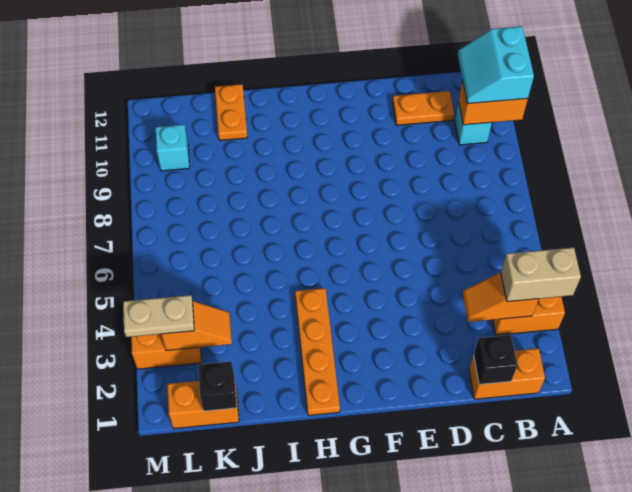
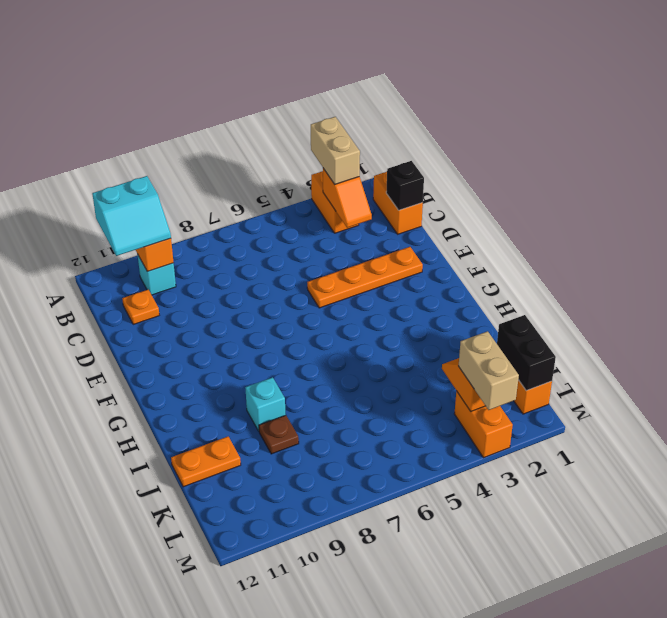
orange plate C11:D11 level 1 -> orange plate C11 level 1
orange plate H1:H4 level 1 -> orange plate E2:E5 level 1
none -> brown plate J9 level 1
black brick K1 level 2 -> black brick K1:L1 level 2
tan plate L3:M3 level 3 -> tan brick L3:M3 level 3
cyan brick L10 level 1 -> cyan brick I9 level 1

